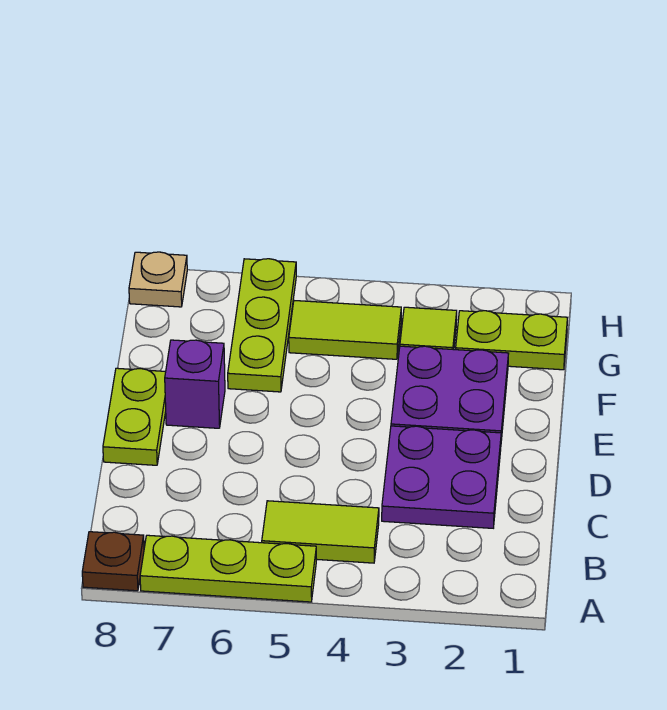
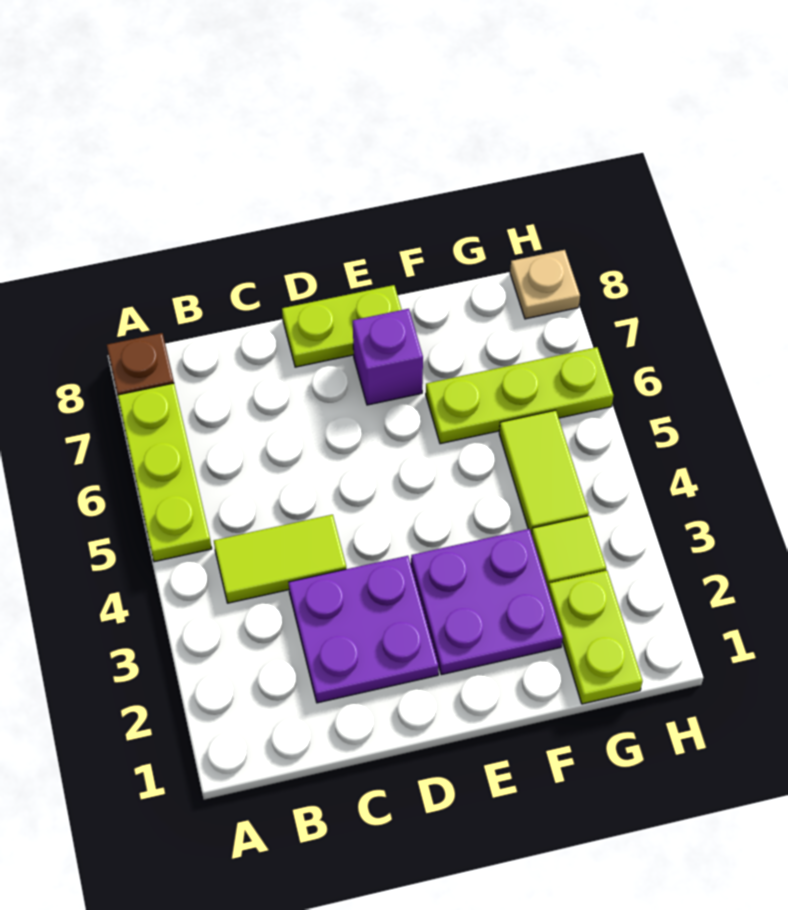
lime tile B4:B5 level 1 -> lime tile B4:C4 level 1

